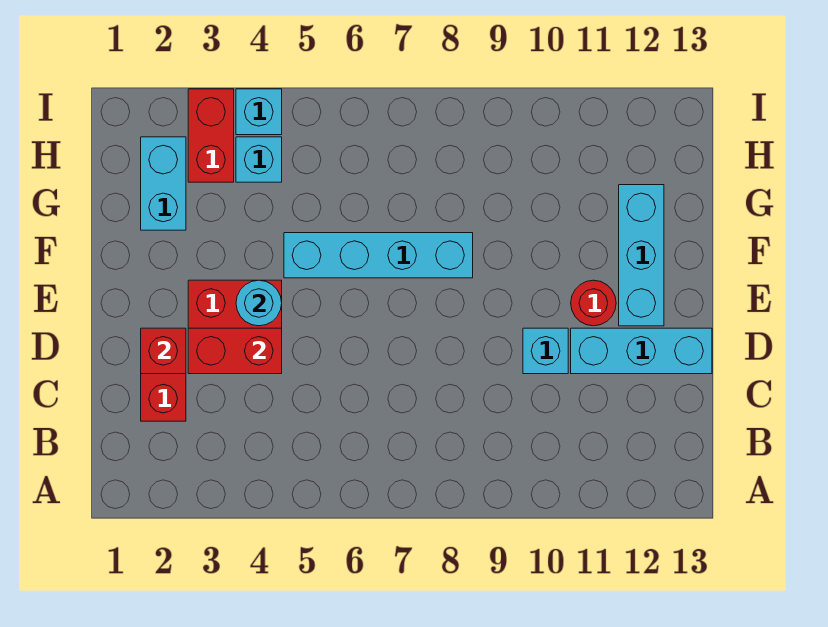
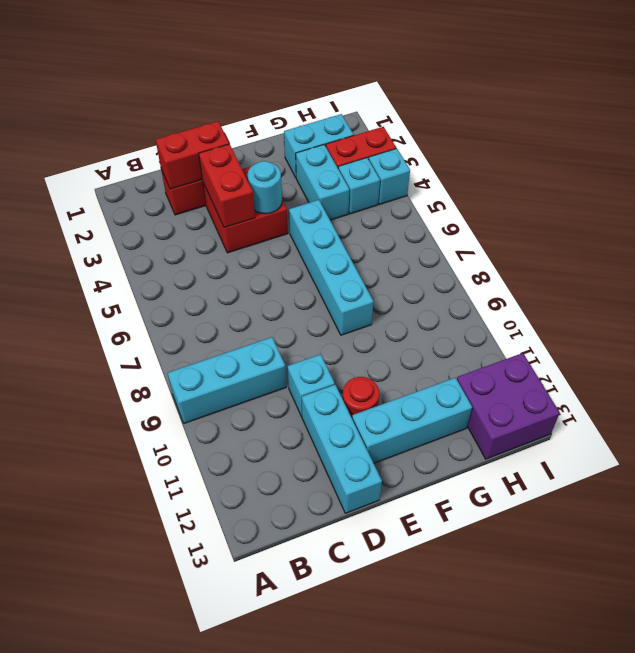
none -> cyan brick A9:C9 level 1
red brick D2 level 2 -> red brick C2:D2 level 2
none -> cyan brick G3:G4 level 1
none -> purple brick H12:I13 level 1

